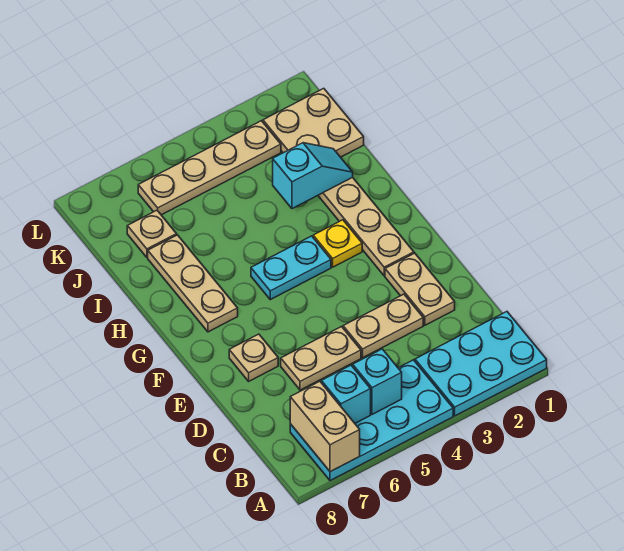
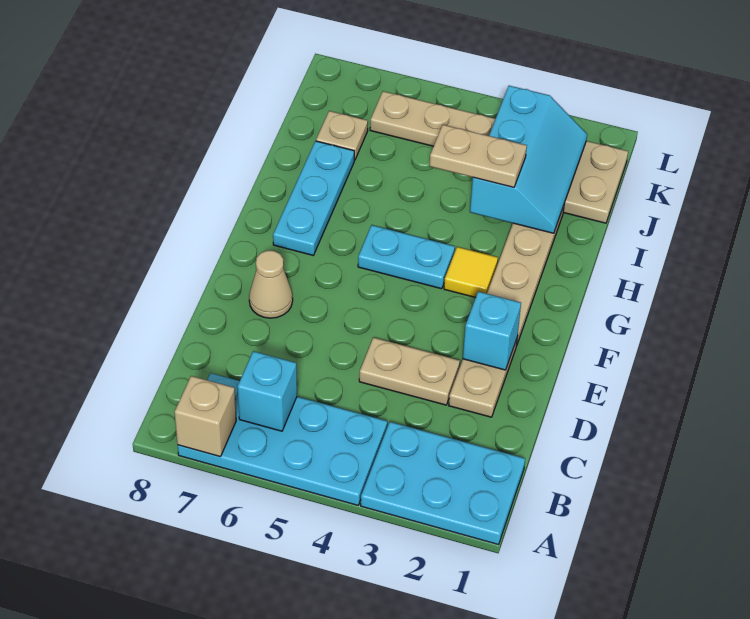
tan brick A7:B7 level 2 -> tan brick A7 level 2
cyan brick B5 level 2 -> cyan brick E2 level 2
tan plate D5:D6 level 1 -> tan plate I3:I4 level 3
tan plate E7 level 1 -> tan cone E7 level 1
yellow plate G3 level 1 -> yellow tile G3 level 1
tan plate G7:I7 level 1 -> cyan plate G7:I7 level 1
cyan slope I2:I3 level 2 top 3 -> cyan slope I2:K3 level 2 top 3

